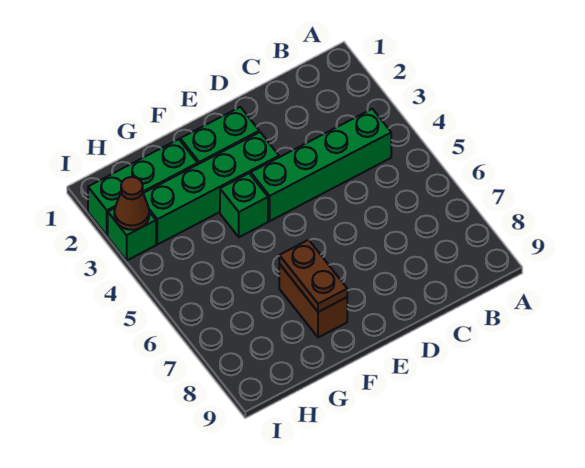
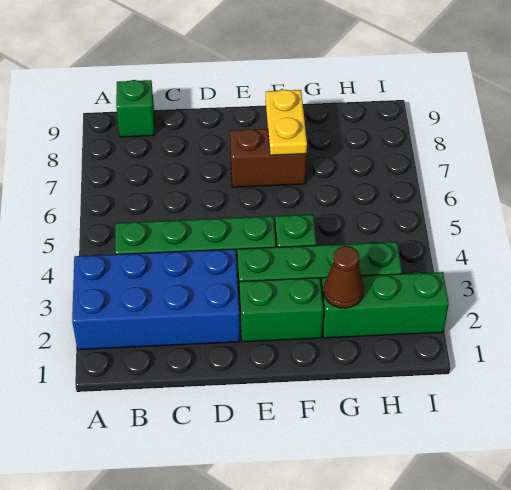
none -> blue brick A2:D3 level 1
brown brick F7:F8 level 1 -> brown brick E7:F7 level 1
brown plate F7:F8 level 2 -> yellow plate F7:F8 level 2
green brick I3 level 1 -> green brick B9 level 1
brown cone I3 level 2 -> brown cone G2 level 2

